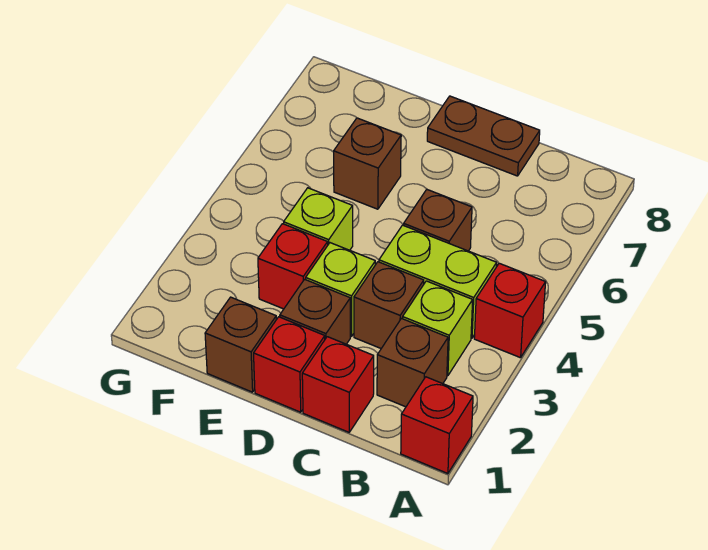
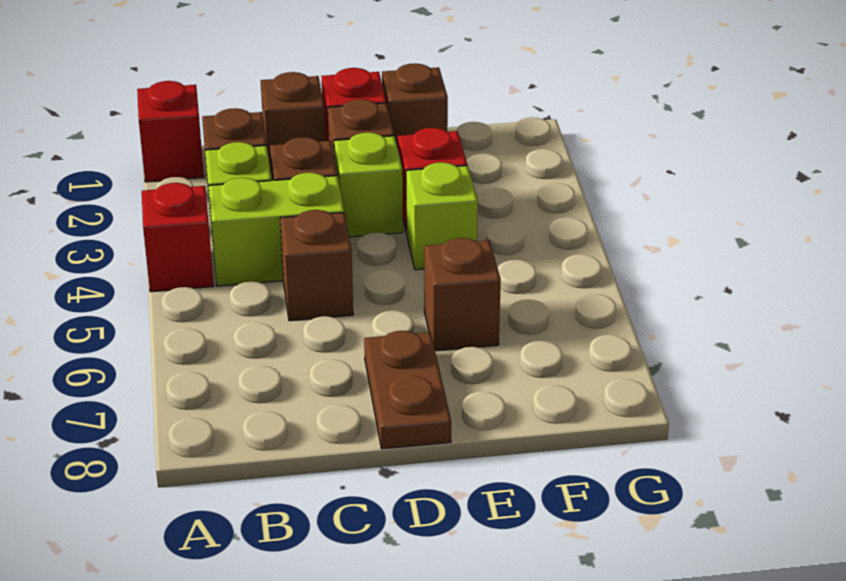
red brick C1 level 1 -> brown brick C1 level 1
brown plate C8:D8 level 1 -> brown plate D7:D8 level 1

